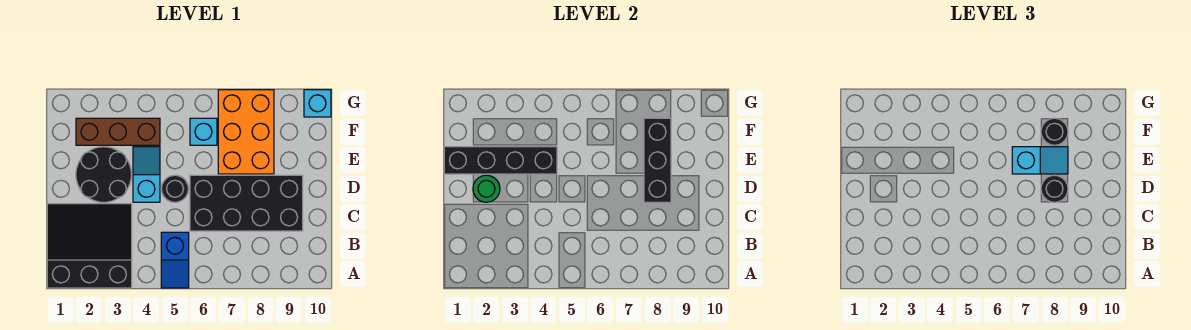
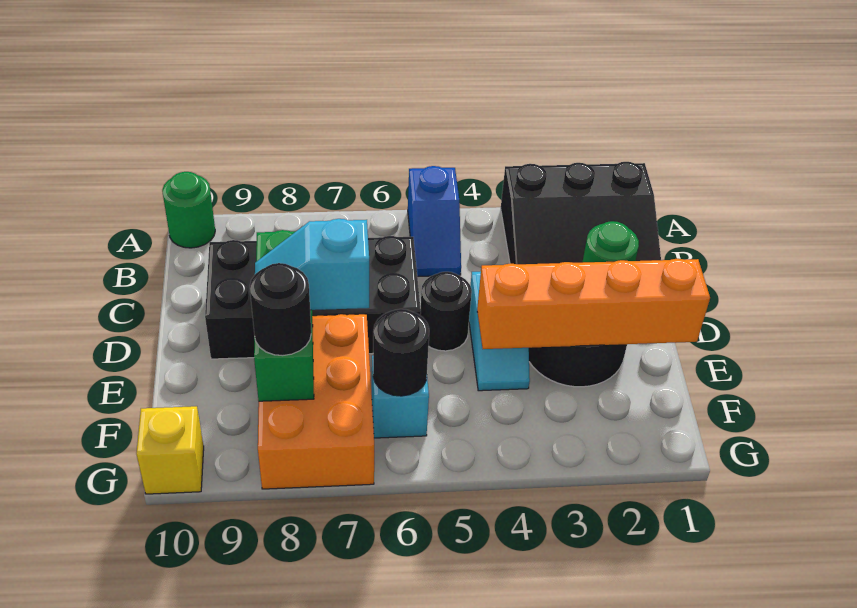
blue slope A5:B5 level 1 top B -> blue slope A5:B5 level 1 top A
none -> green round brick A10 level 1
black brick D8:F8 level 2 -> green brick D8:F8 level 2
black round brick D8 level 3 -> black round brick F6 level 2
black brick E1:E4 level 2 -> orange brick E1:E4 level 2
brown brick F2:F4 level 1 -> none
cyan brick G10 level 1 -> yellow brick G10 level 1

